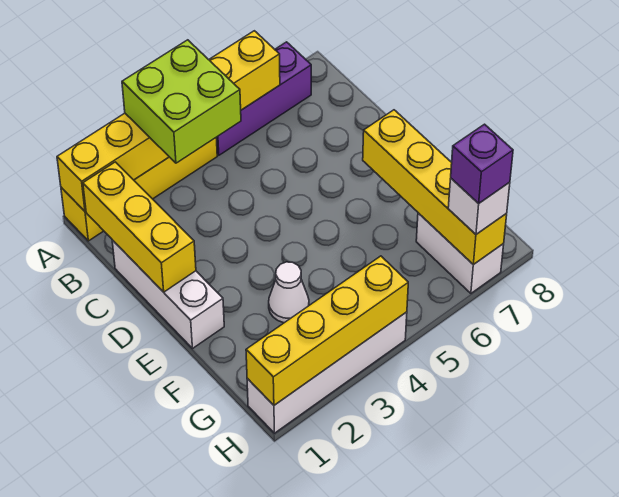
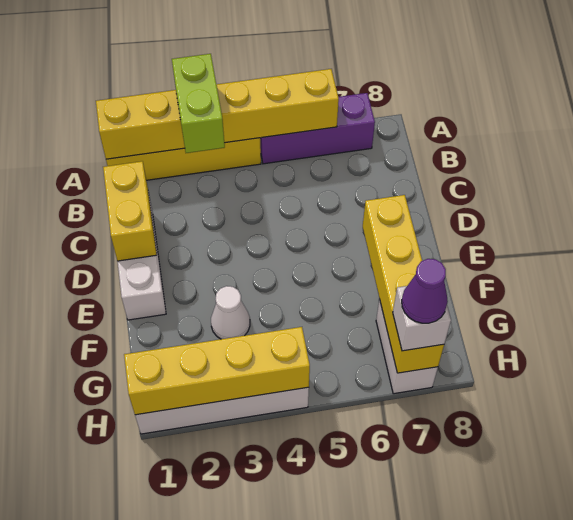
lime brick A3:B4 level 3 -> lime brick A3:B3 level 3
yellow brick B1:D1 level 2 -> yellow brick C1:D1 level 2
purple brick H7 level 4 -> purple cone H7 level 4

